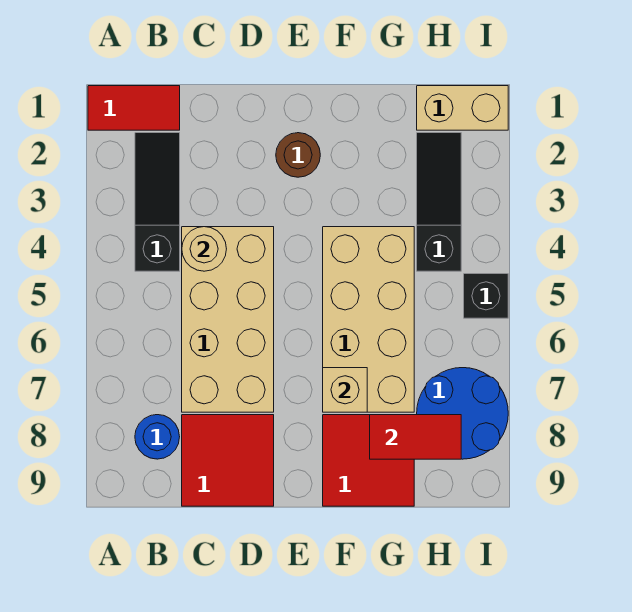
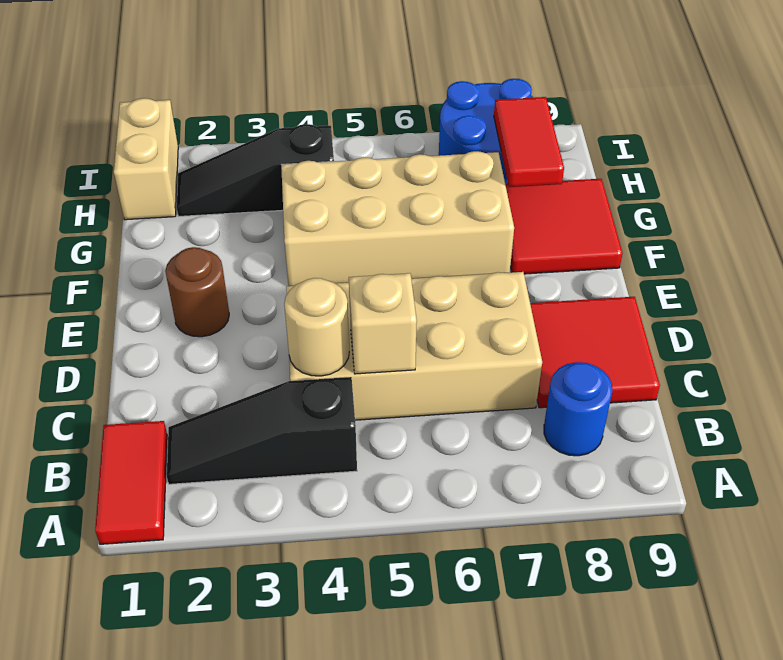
tan brick F7 level 2 -> tan brick C5 level 2
black brick I5 level 1 -> none

